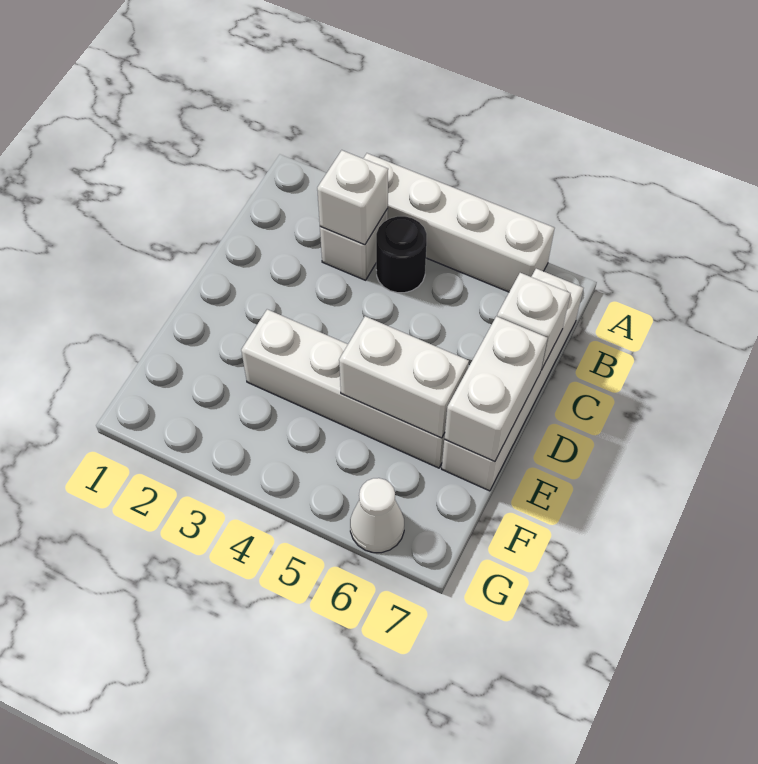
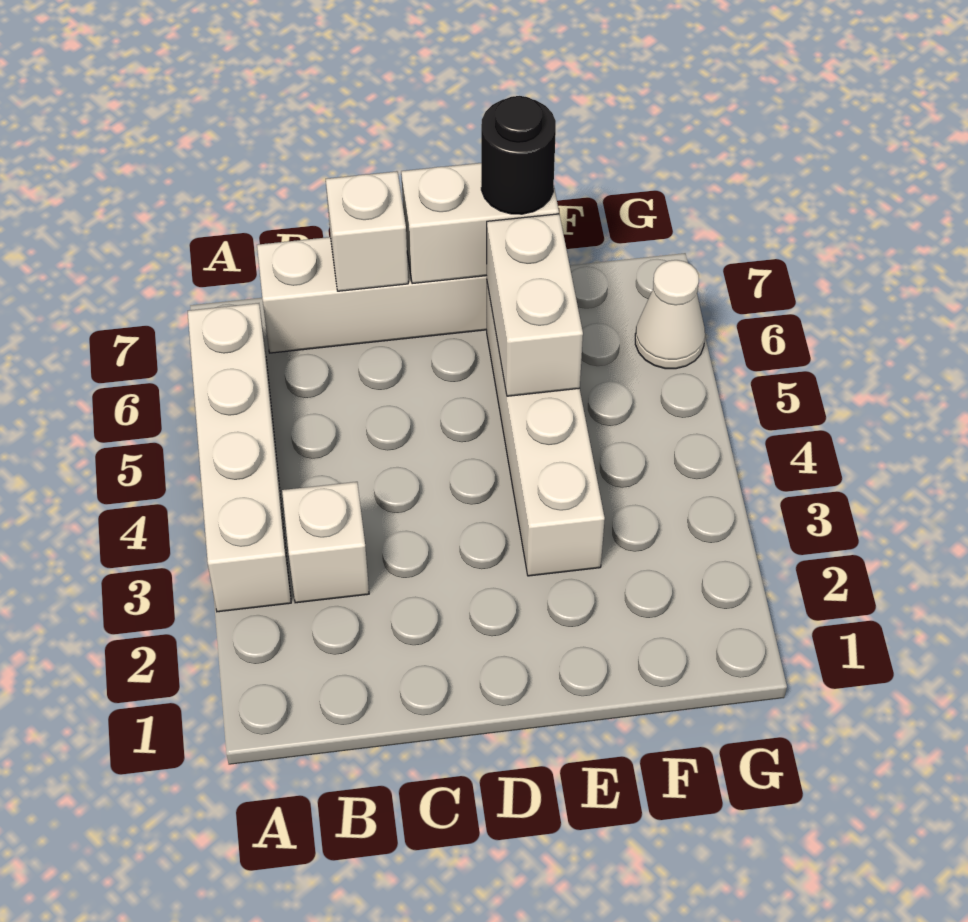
white brick B3 level 2 -> none
black round brick B4 level 1 -> black round brick E7 level 3

